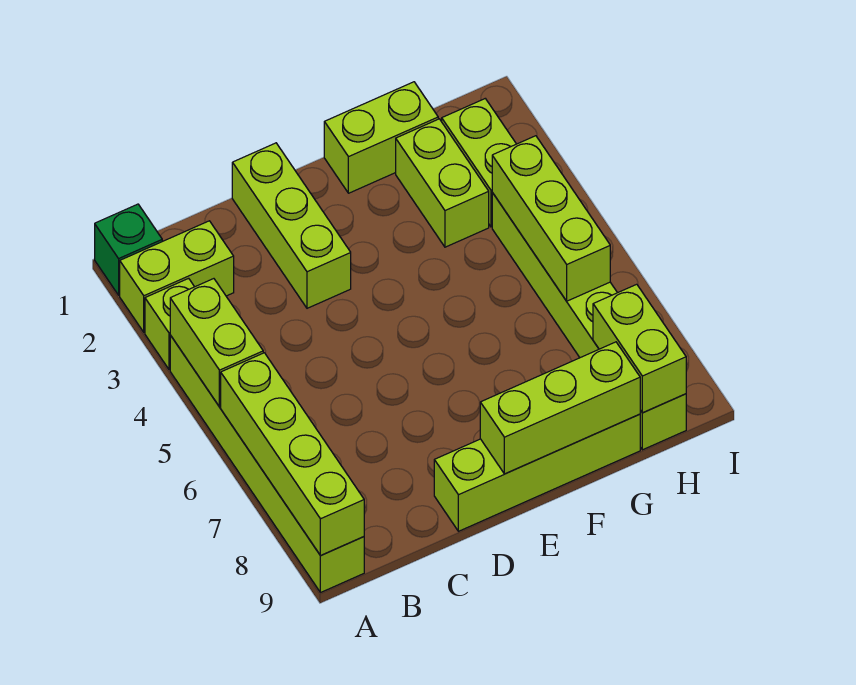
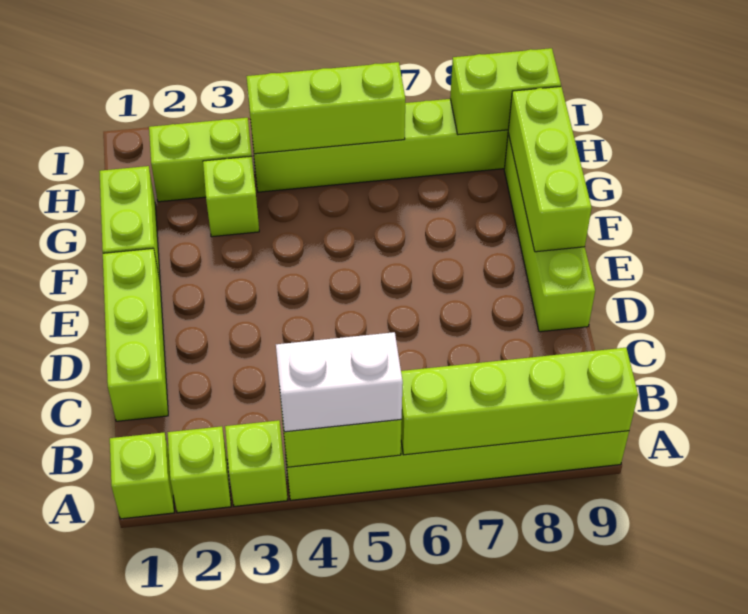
green brick A1 level 1 -> lime brick A1 level 1
lime brick A2:B2 level 1 -> lime brick A2 level 1
none -> white brick A4:A5 level 3
lime brick D1:D3 level 1 -> lime brick C1:E1 level 1
lime brick G2:G3 level 1 -> lime brick G3 level 1

